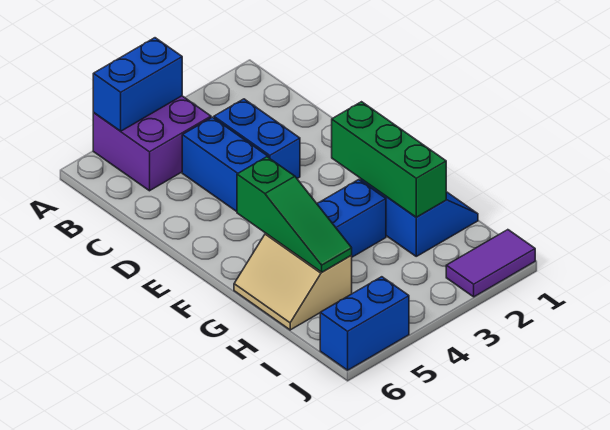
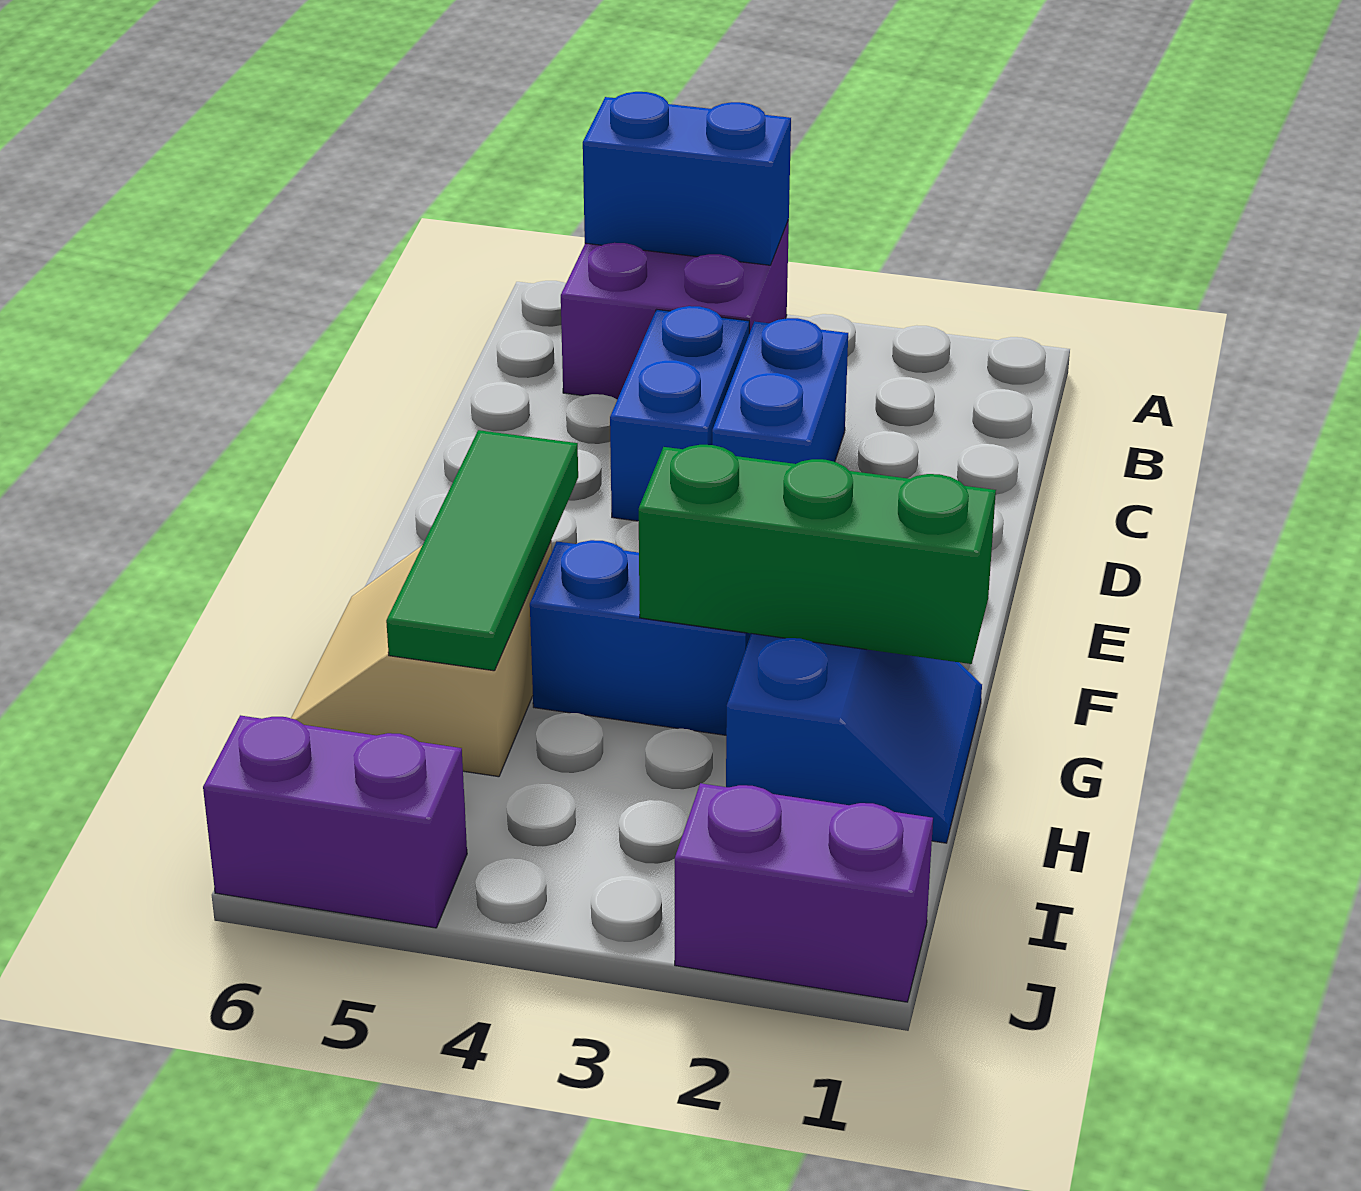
green brick F2:H2 level 2 -> green brick G1:G3 level 2
green slope F5:H5 level 2 top F -> green tile F5:H5 level 2
purple tile J1:J2 level 1 -> purple brick J1:J2 level 1
blue brick J5:J6 level 1 -> purple brick J5:J6 level 1

